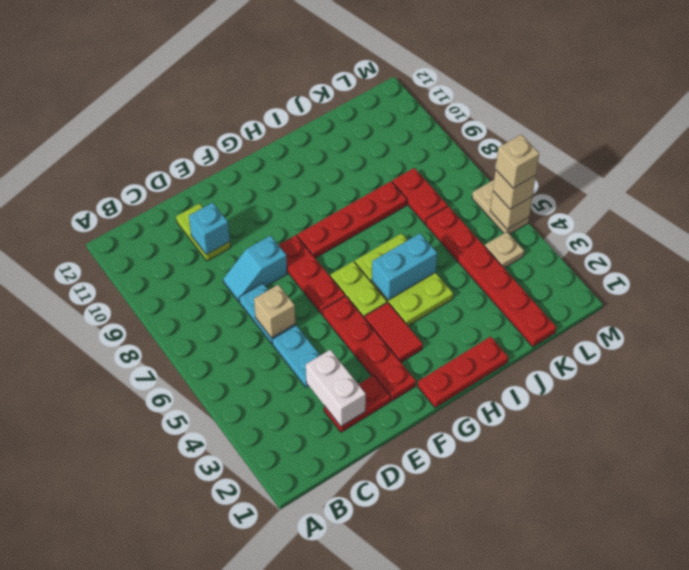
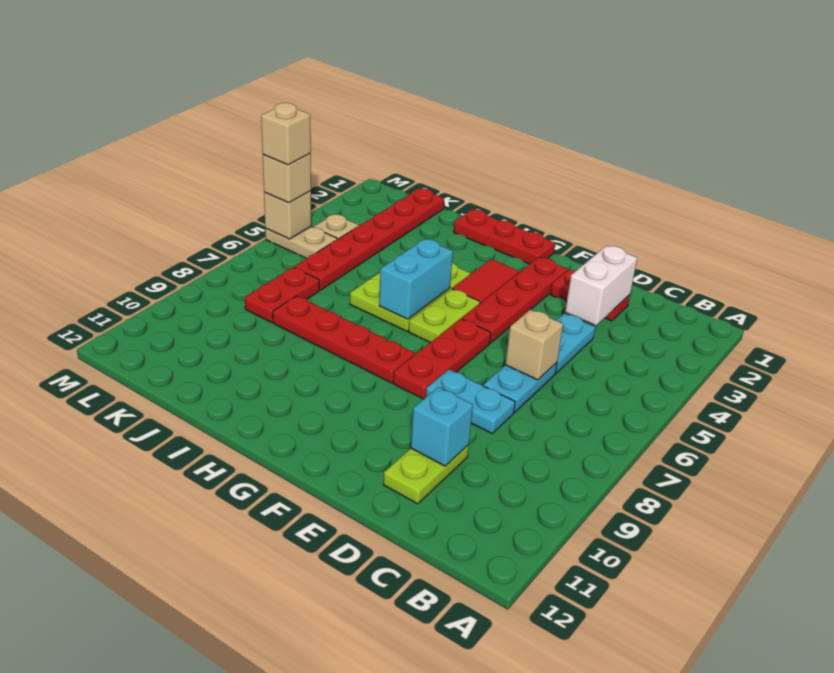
cyan slope D8:E8 level 1 top E -> cyan plate D8:E8 level 1
cyan brick H5:I5 level 2 -> cyan brick H5:H6 level 2
tan plate M5:M6 level 1 -> tan plate L5:M5 level 1

